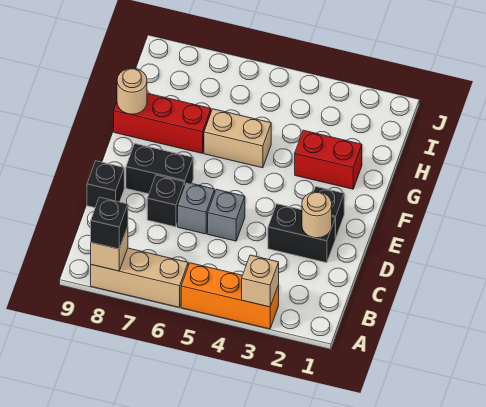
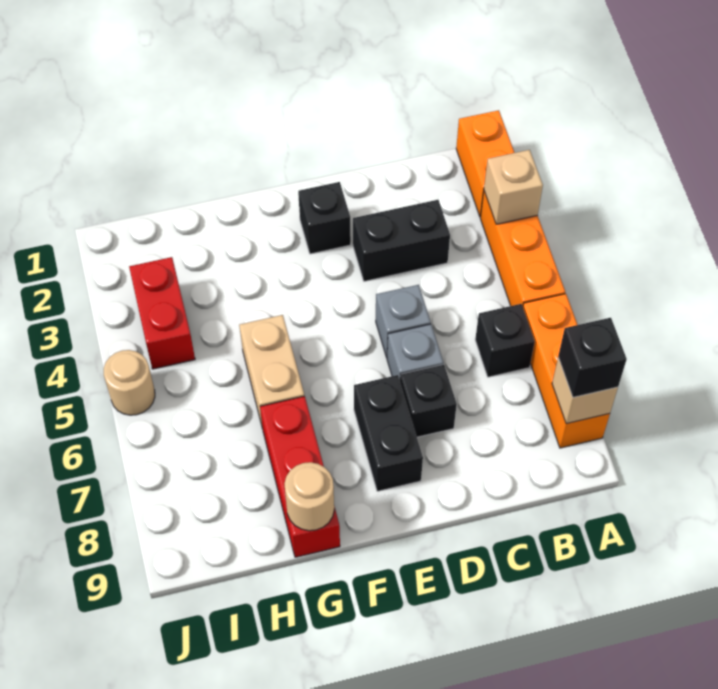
none -> orange brick A1:A2 level 1
tan brick A6:A8 level 1 -> orange brick A6:A8 level 1
black brick D2:D3 level 1 -> black brick C3:D3 level 1
tan round brick D2 level 2 -> tan round brick J5 level 1
black brick D9 level 1 -> black brick B6 level 1
red brick G2:G3 level 1 -> red brick I3:I4 level 1

